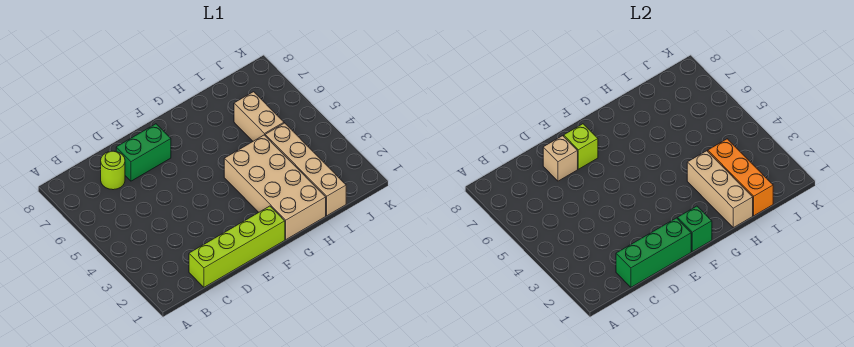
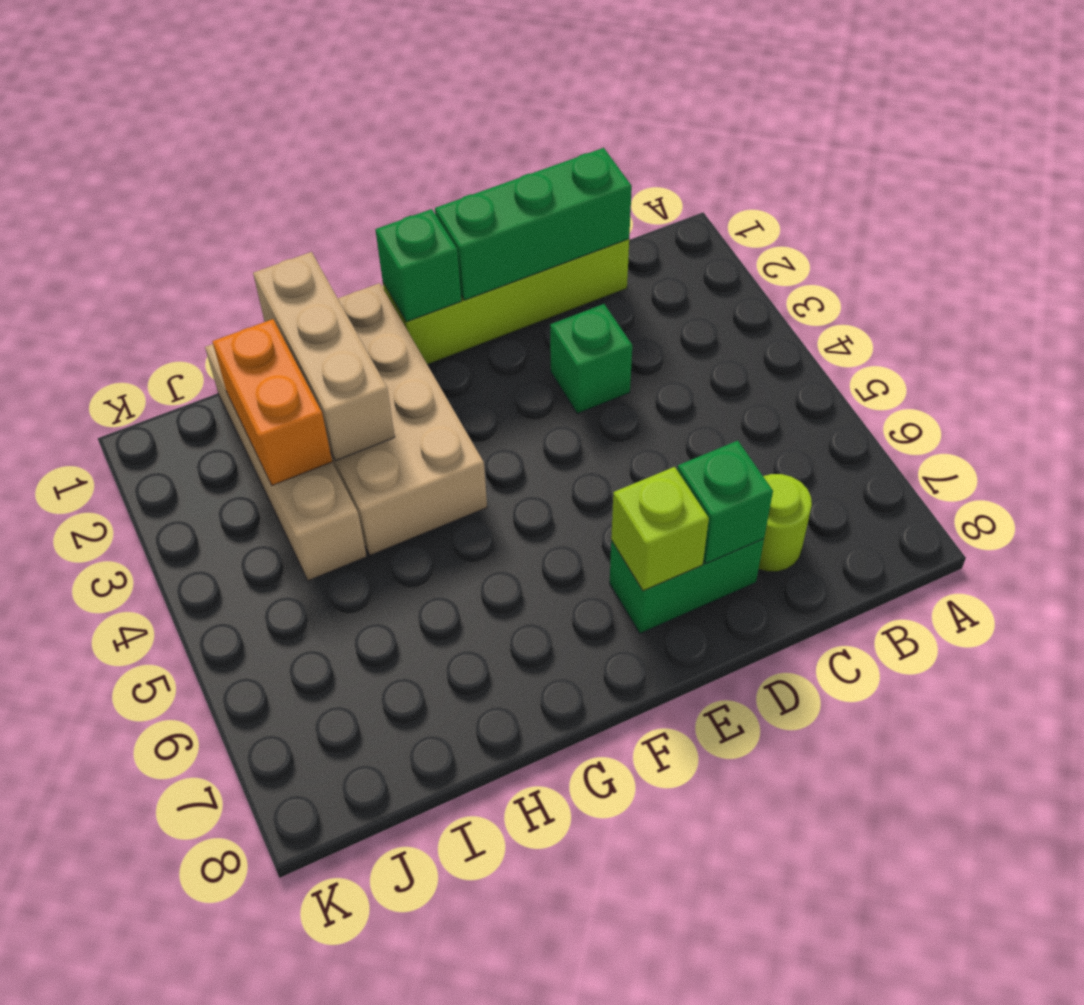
none -> green brick D3 level 1
tan brick D7 level 2 -> green brick D7 level 2
orange brick I1:I3 level 2 -> orange brick I2:I3 level 2
tan brick I5:I6 level 1 -> none

